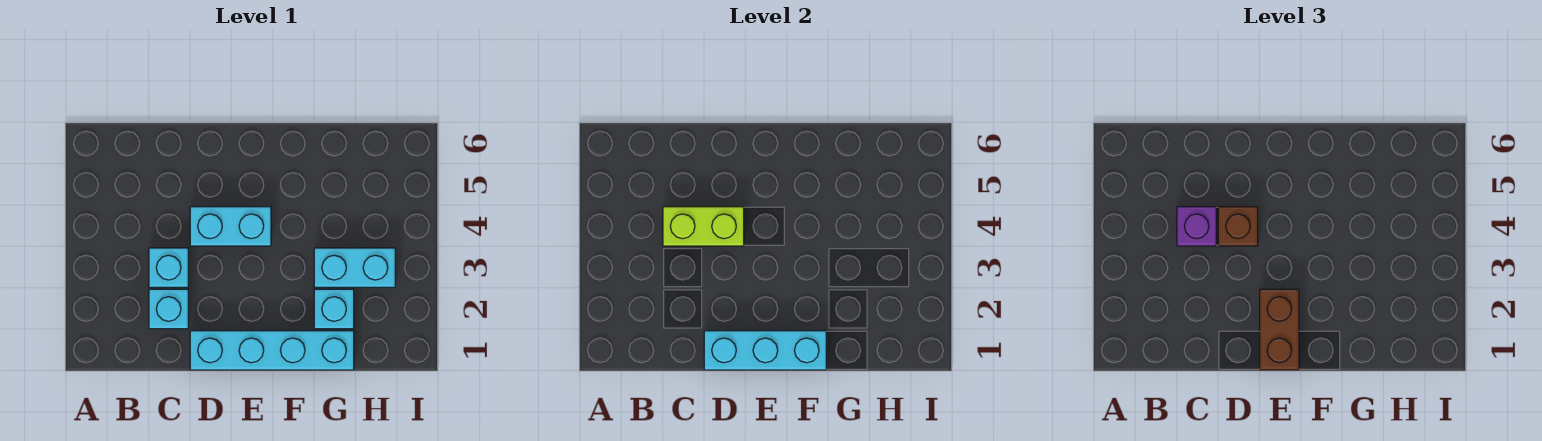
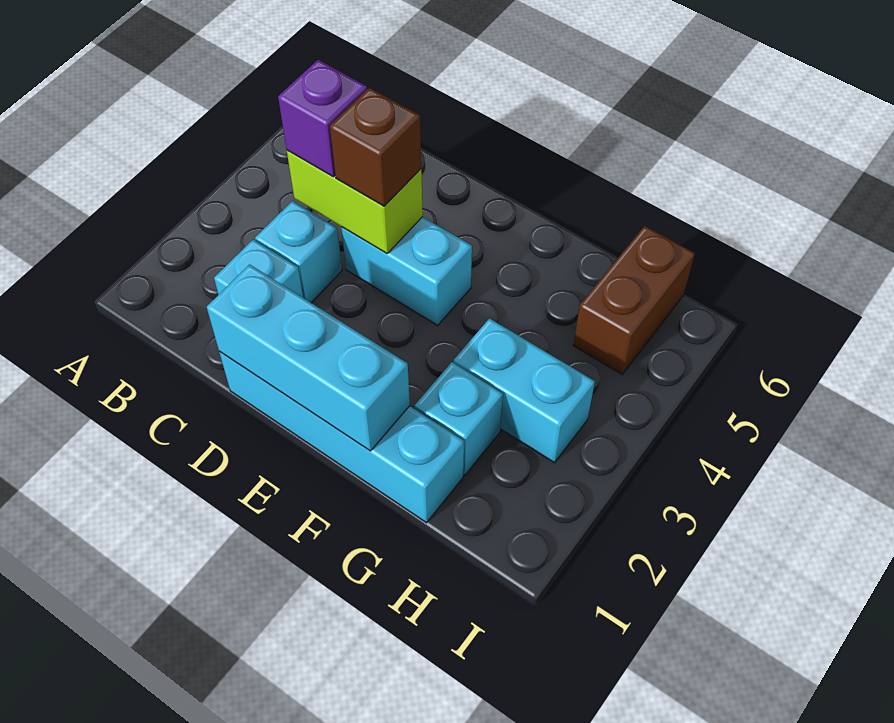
brown brick E1:E2 level 3 -> brown brick H5:H6 level 1

